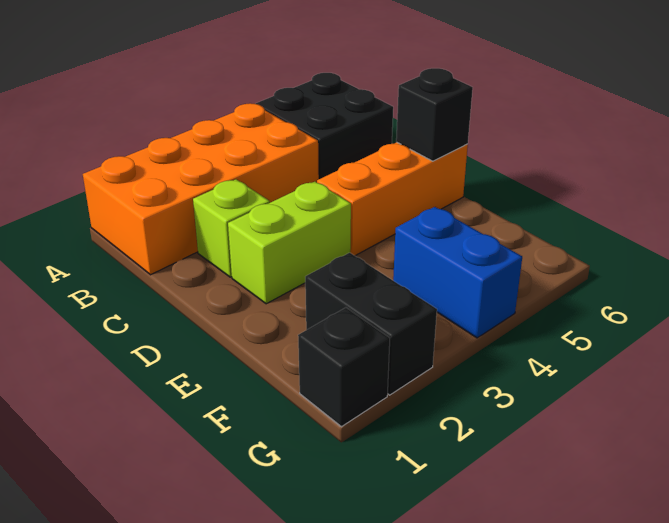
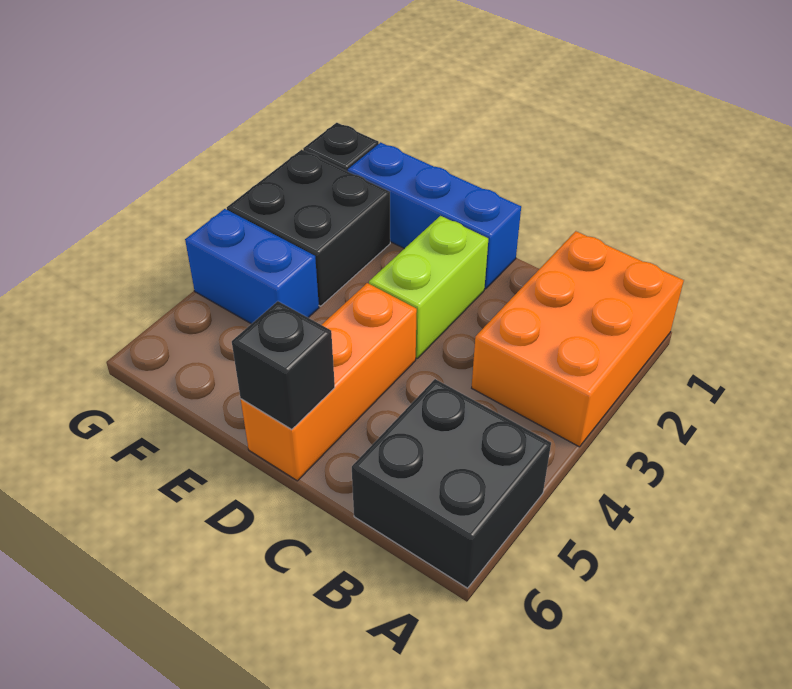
orange brick A1:B4 level 1 -> orange brick A1:B3 level 1
lime brick C2 level 1 -> none
none -> blue brick D1:F1 level 1
black brick F2:G2 level 1 -> black brick F2:G3 level 1

